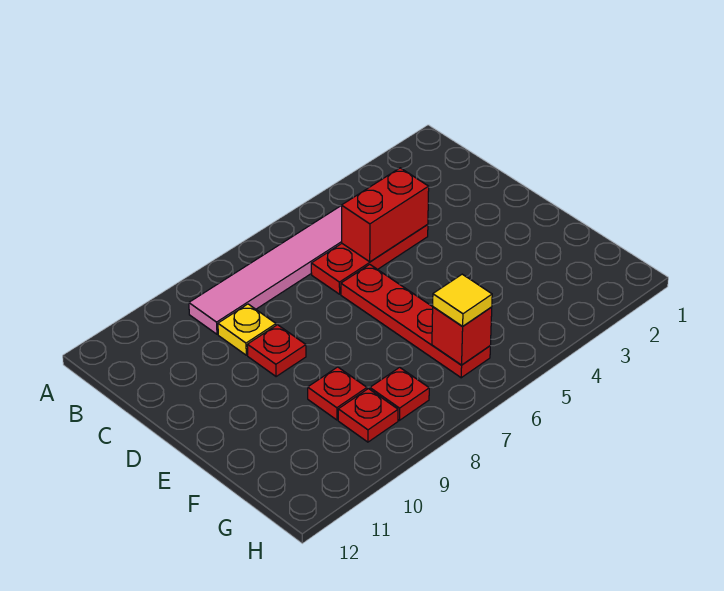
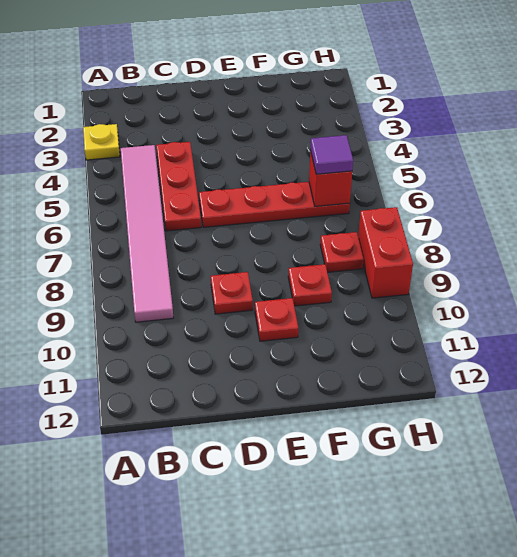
red brick C4:C5 level 2 -> red brick H8:H9 level 1
yellow plate C9 level 1 -> yellow plate A3 level 1
yellow tile G6 level 3 -> purple tile G6 level 3
red plate G9 level 1 -> red plate E10 level 1

